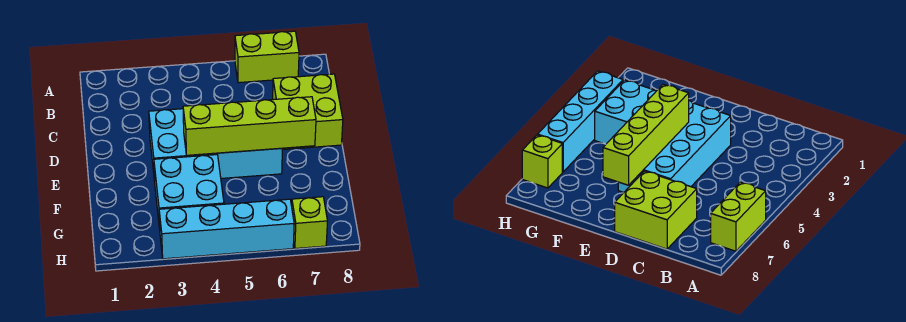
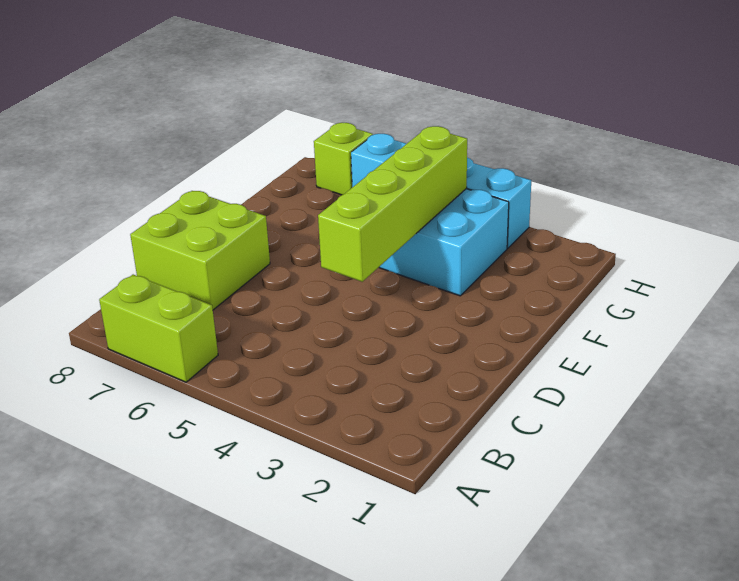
cyan brick D3:E6 level 1 -> none
lime brick E4:E7 level 2 -> lime brick D4:G4 level 2

